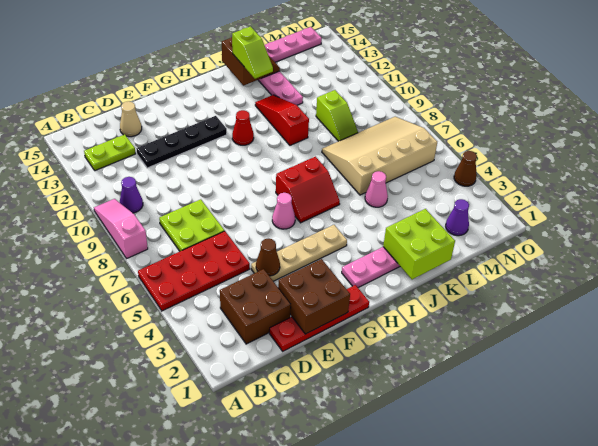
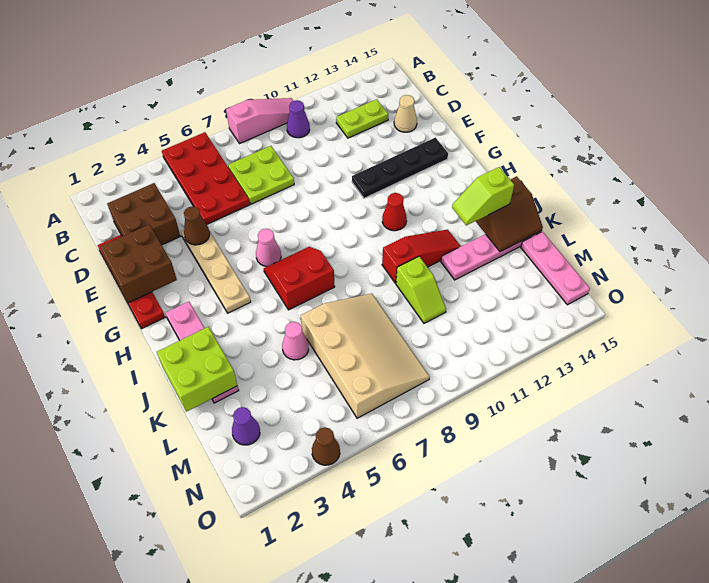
lime plate B13:C13 level 1 -> lime plate C12:C13 level 1
black plate D12:G12 level 1 -> black plate F11:F14 level 1
red slope H6:I7 level 1 top 7 -> red slope H6:I7 level 1 top I
lime slope L9:L10 level 1 top 10 -> lime slope K10:L10 level 1 top K

